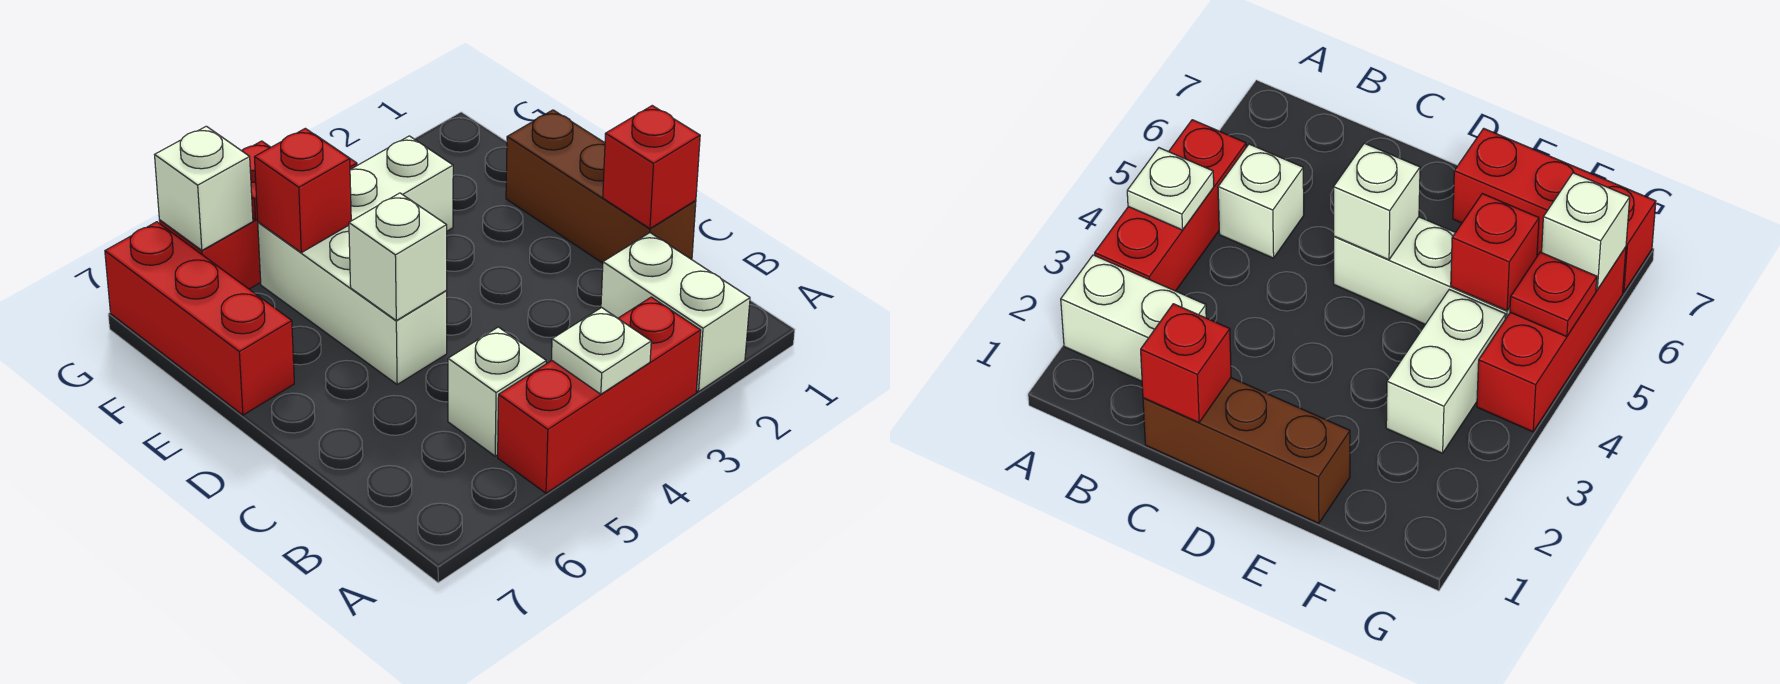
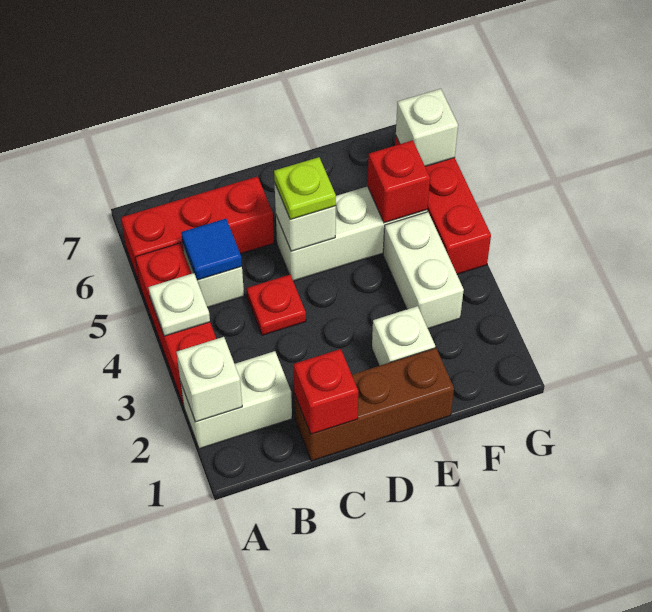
none -> white brick A2 level 2
none -> blue tile B5 level 2
none -> lime plate D5 level 3
none -> white brick E2 level 1
red brick E7:G7 level 1 -> red brick A6:C6 level 1
red plate G5 level 2 -> red plate C4 level 1

